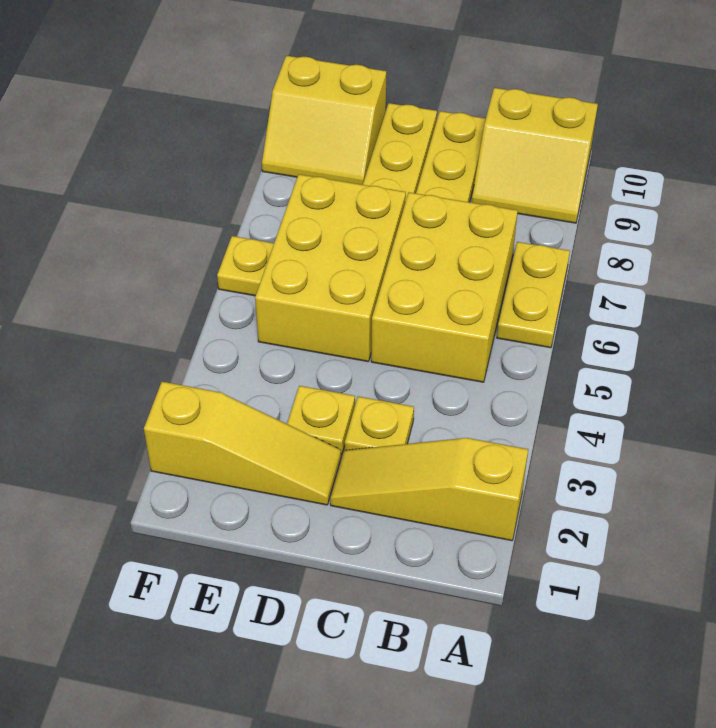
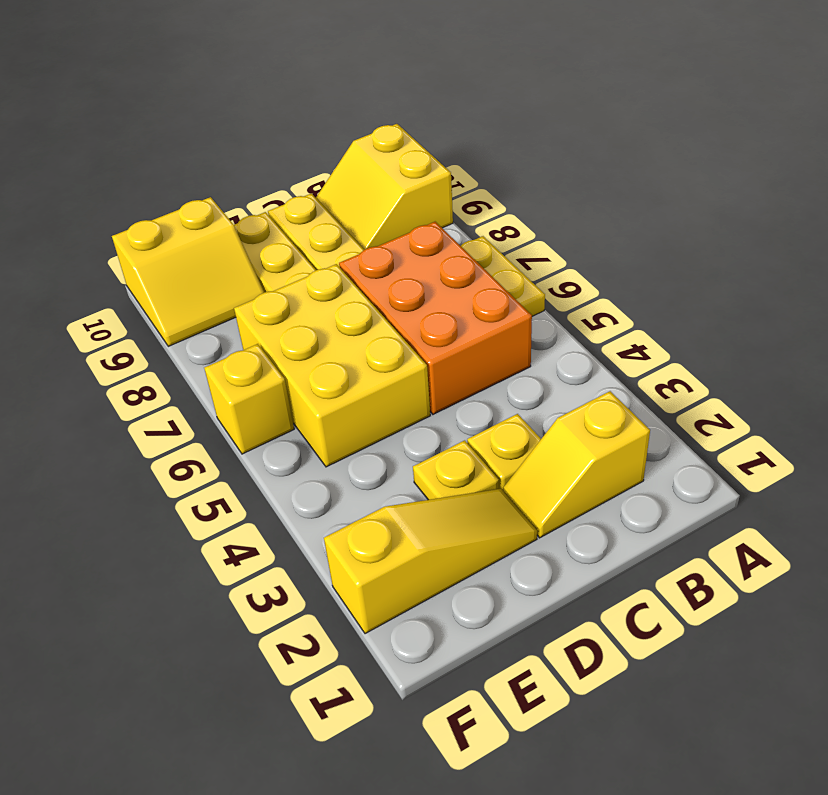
yellow slope A2:C2 level 1 top A -> yellow slope B2:C2 level 1 top B
yellow slope A9:B10 level 1 top 10 -> yellow slope A9:B10 level 1 top A
yellow brick B5:C7 level 1 -> orange brick B5:C7 level 1
yellow plate F6 level 1 -> yellow brick F6 level 1

